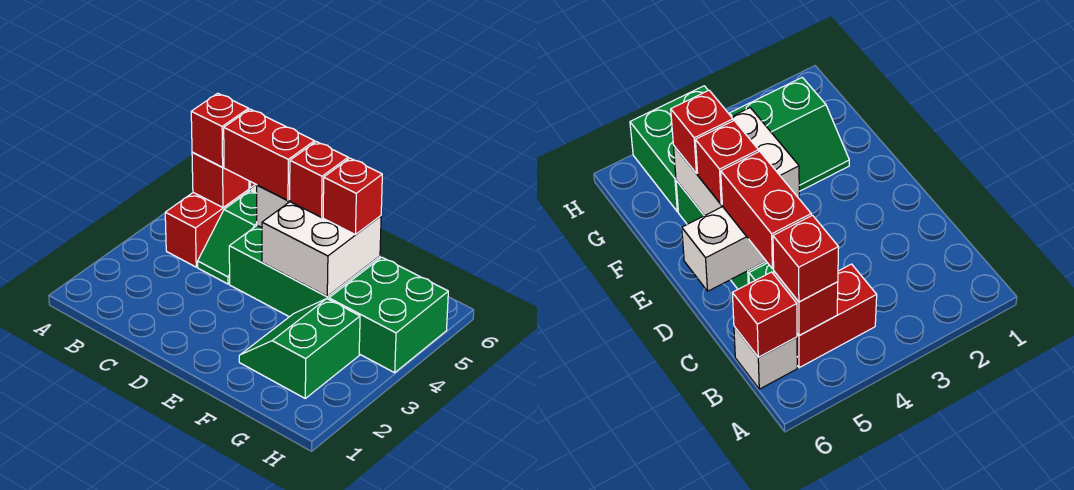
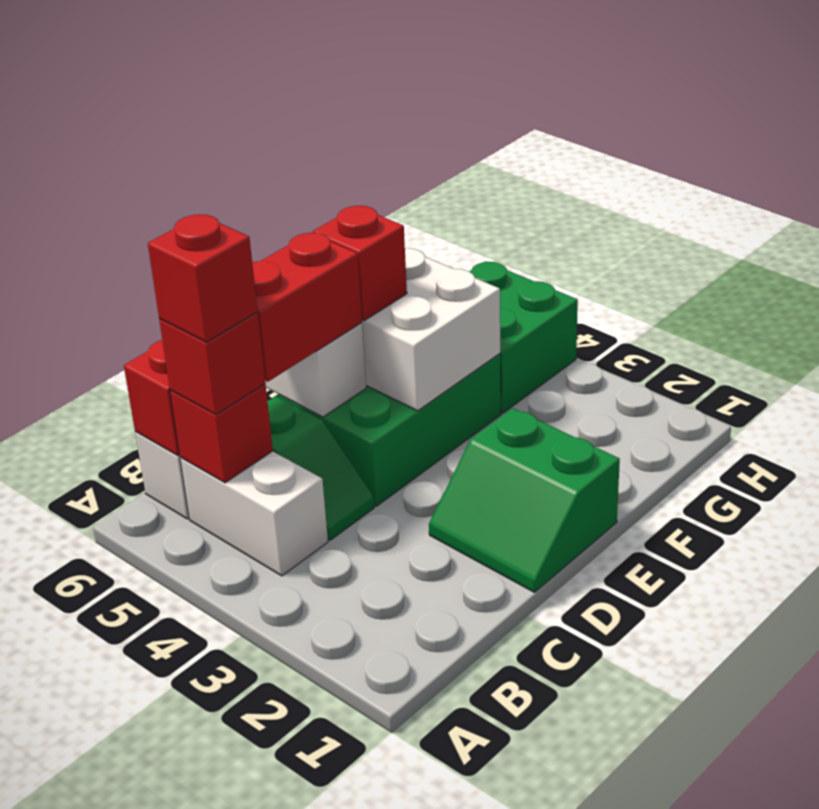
red brick B4:B5 level 1 -> white brick B4:B5 level 1
green slope F2:G3 level 1 top G -> green slope D1:E2 level 1 top E
red brick F5 level 3 -> red brick B5 level 4

